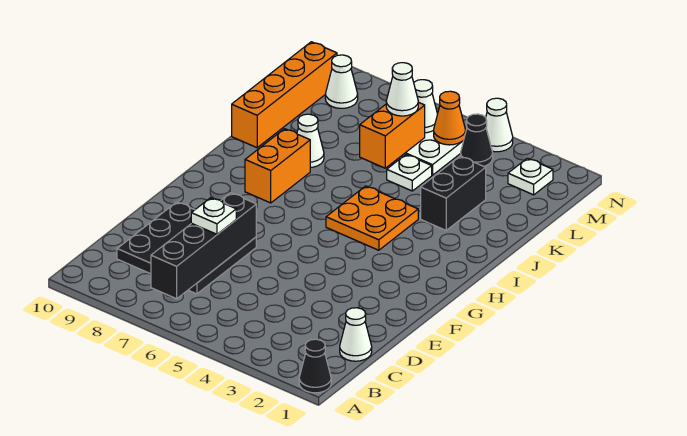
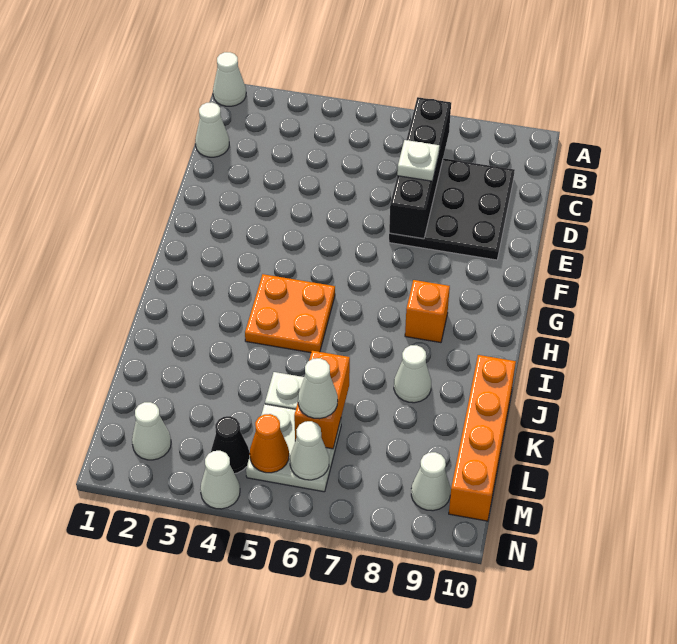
black cone A1 level 1 -> white cone A1 level 1
orange brick H8:I8 level 1 -> orange brick H8 level 1
black brick J3:K3 level 1 -> none
white plate M2 level 1 -> white cone M2 level 1

